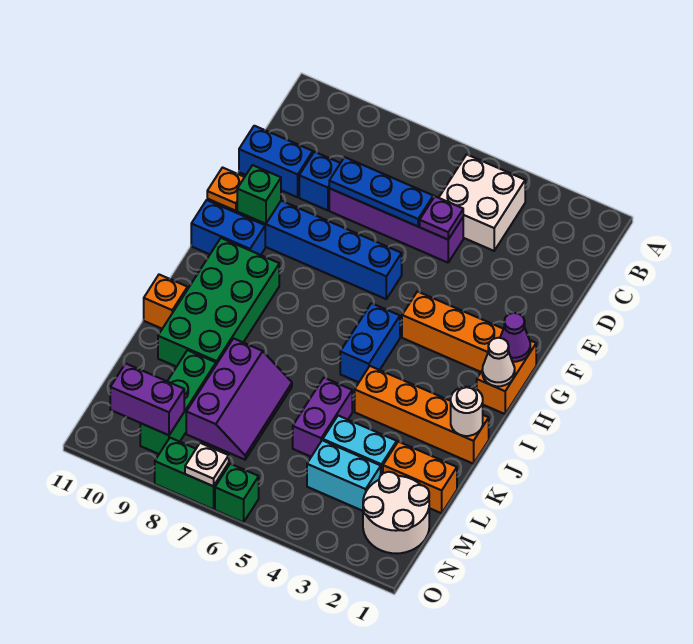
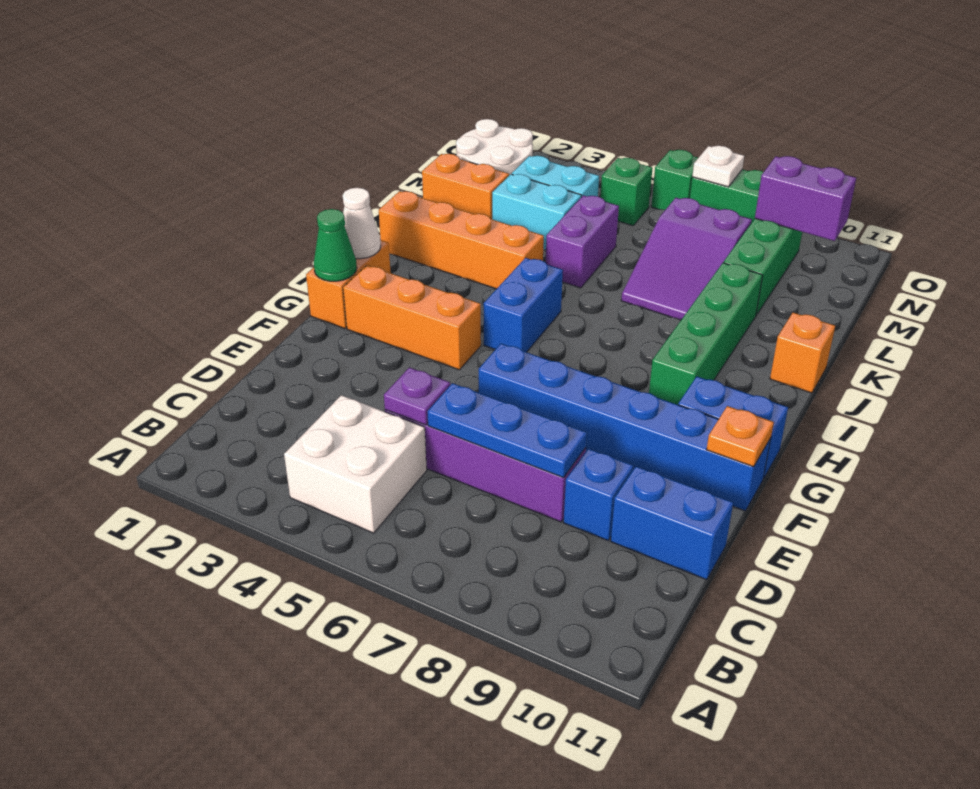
green brick F10 level 2 -> green brick N5 level 1
purple cone G1 level 2 -> green cone G1 level 2
green brick H9:K10 level 1 -> green brick H9:K9 level 1
white round brick J1 level 2 -> none
purple slope K7:M8 level 1 top 8 -> purple slope K7:M8 level 1 top M

